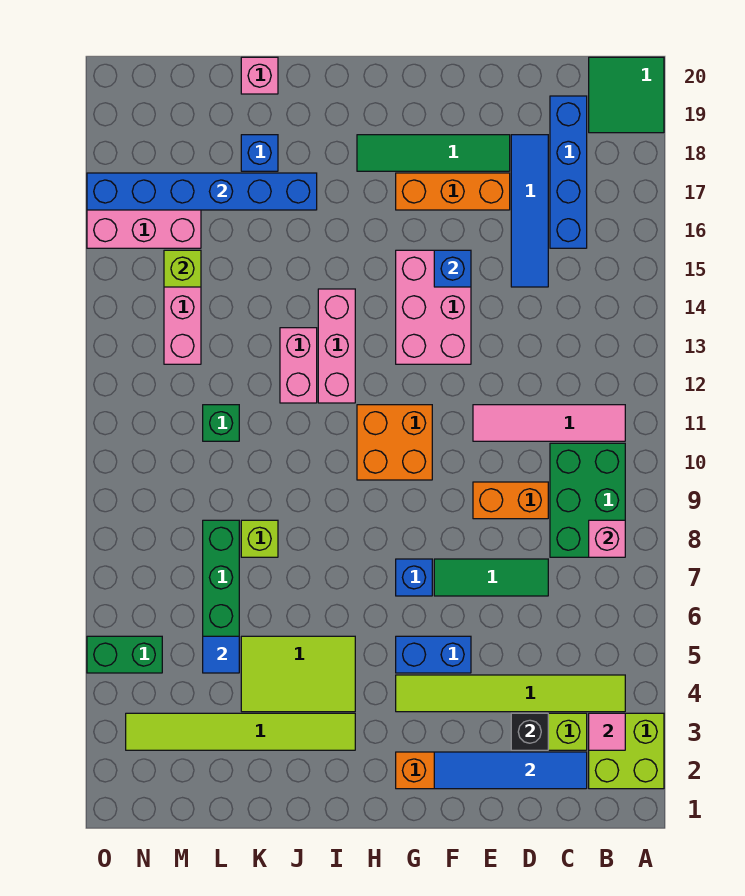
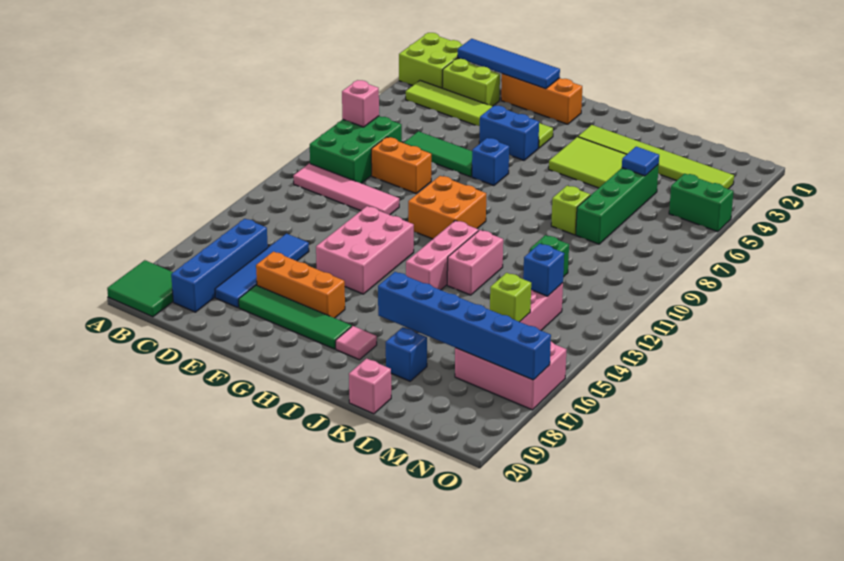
pink tile B3 level 2 -> pink tile I18 level 1
black brick D3 level 2 -> none
blue brick F15 level 2 -> blue brick M13 level 2

